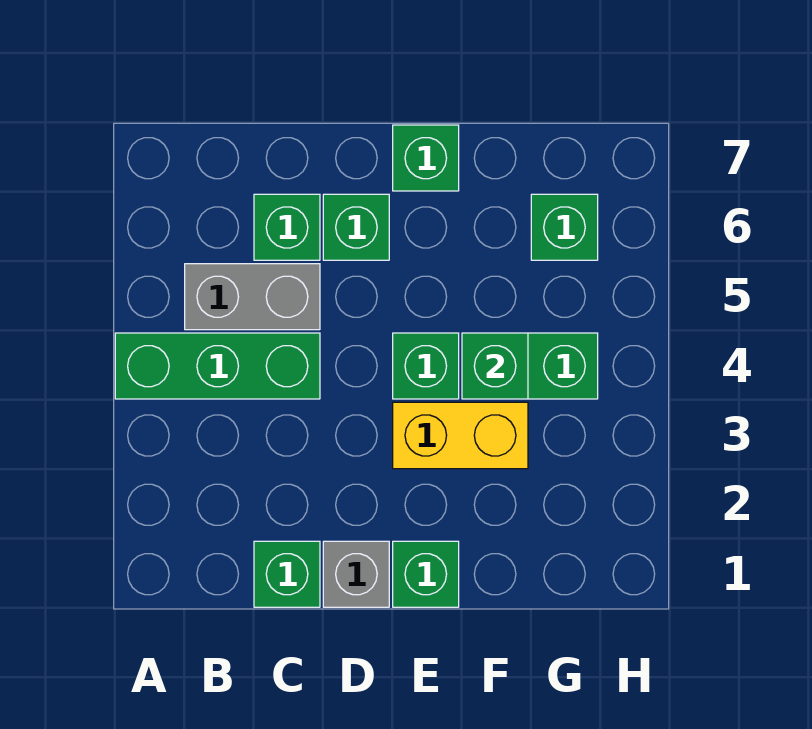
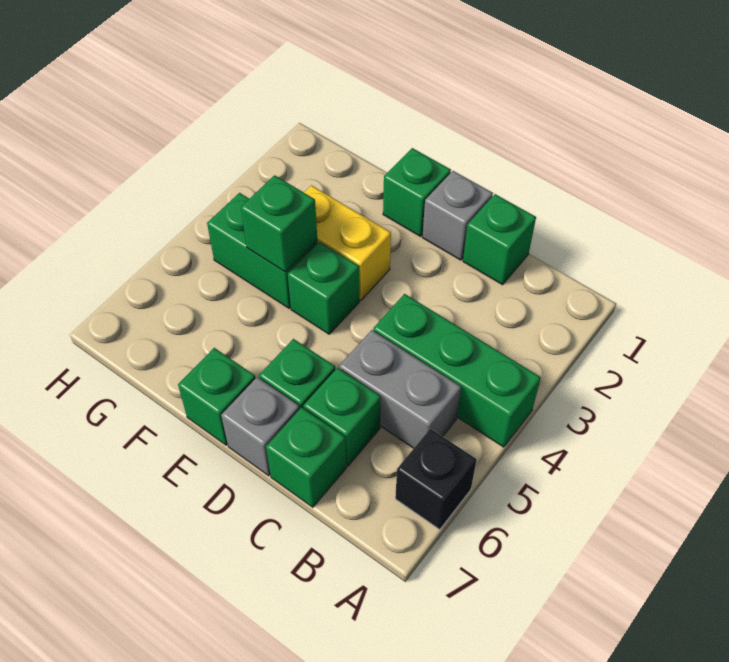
none -> black brick A6 level 1
none -> grey brick D7 level 1
green brick G6 level 1 -> green brick C7 level 1

